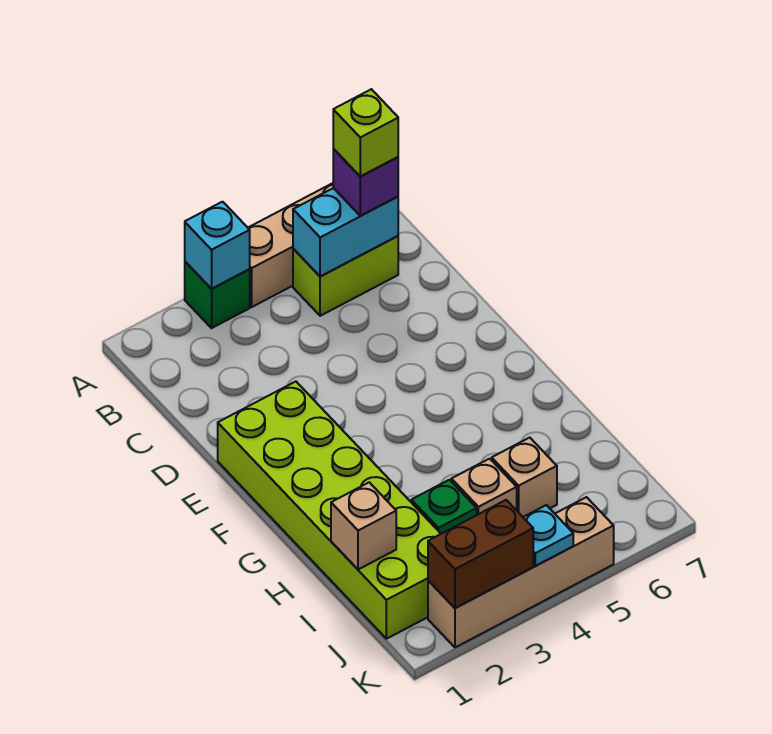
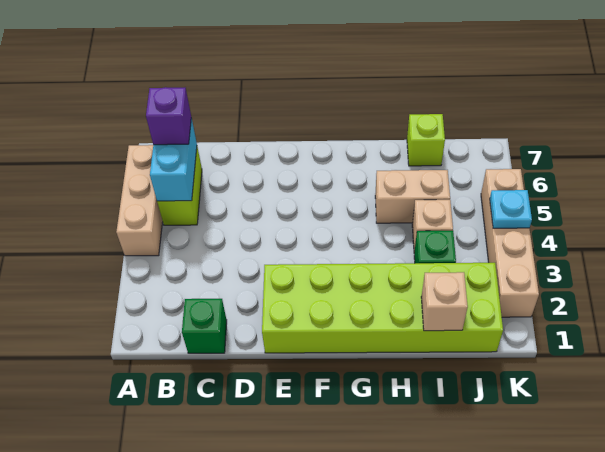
green brick A3 level 1 -> green brick C1 level 1
cyan brick A3 level 2 -> none
lime brick B6 level 4 -> lime brick I7 level 1
tan brick I5 level 1 -> tan brick H5:I5 level 1
brown brick K2:K3 level 2 -> none

